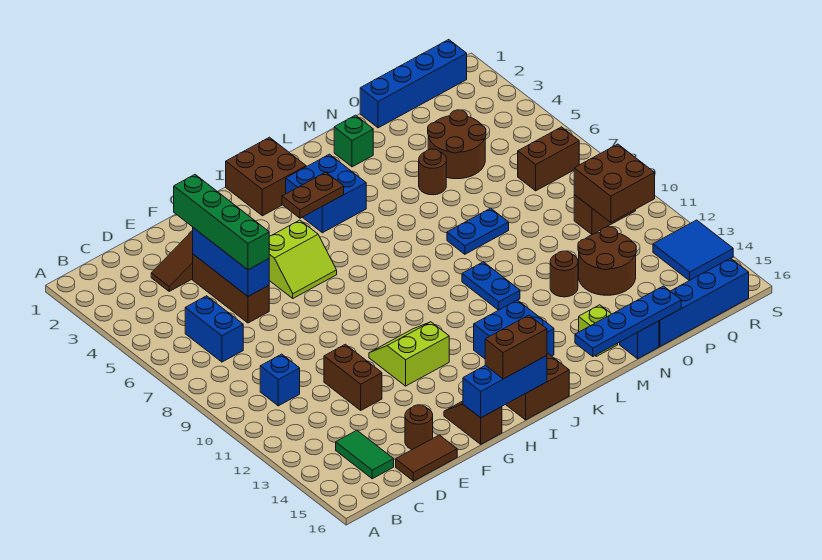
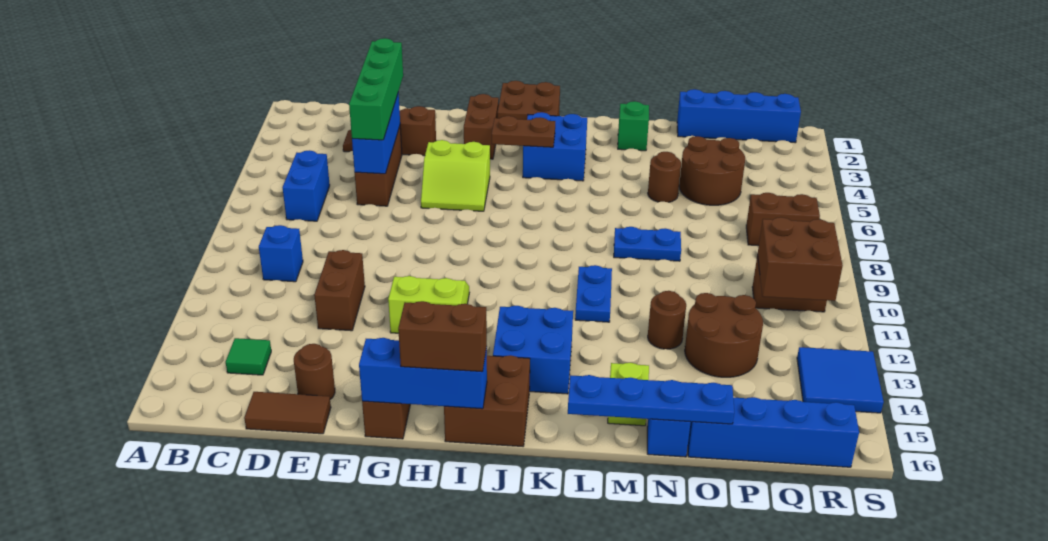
green tile C14:C15 level 1 -> green tile C14 level 1
none -> brown brick H2:H3 level 1

